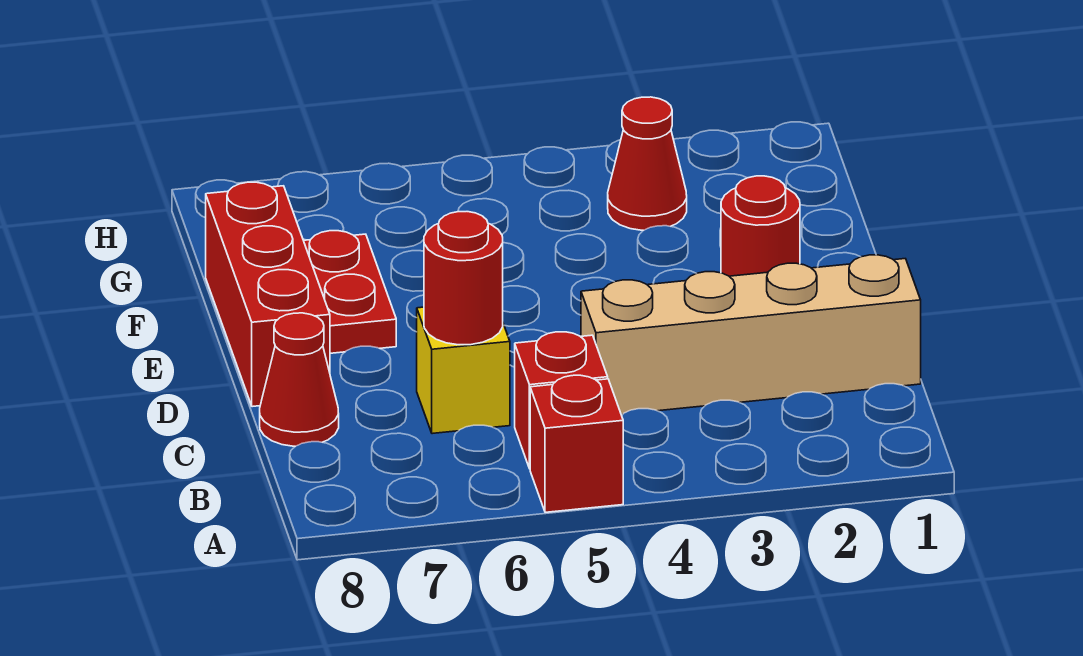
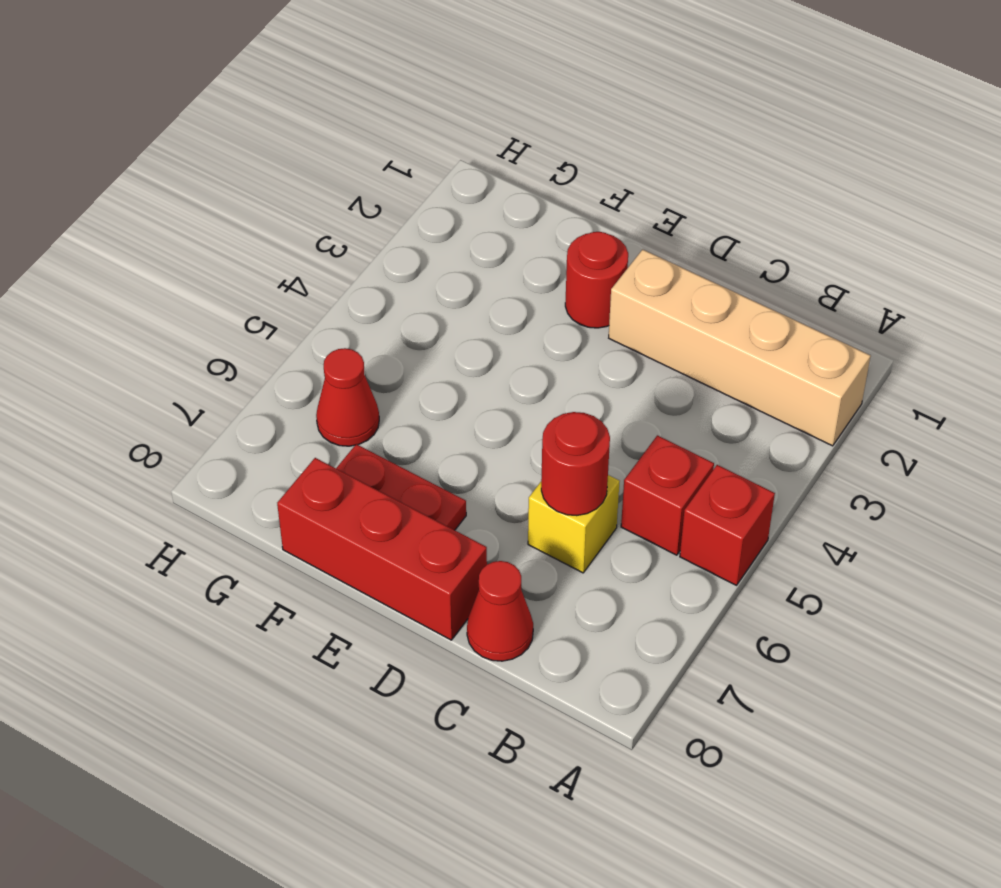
tan brick C1:C4 level 1 -> tan brick A2:D2 level 1
red cone G3 level 1 -> red cone G6 level 1

